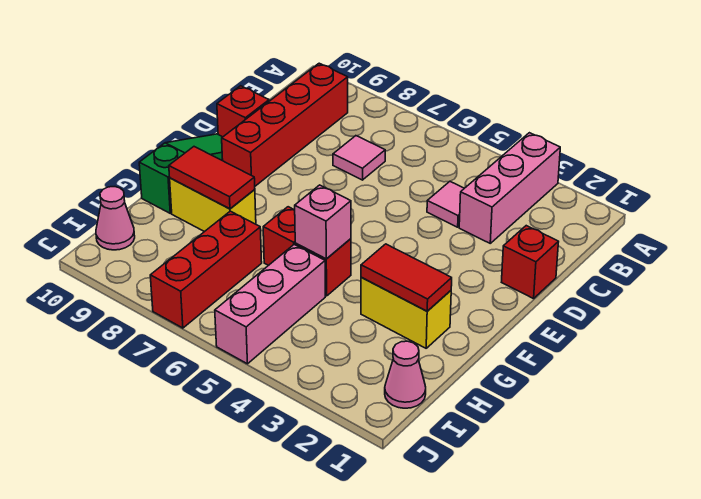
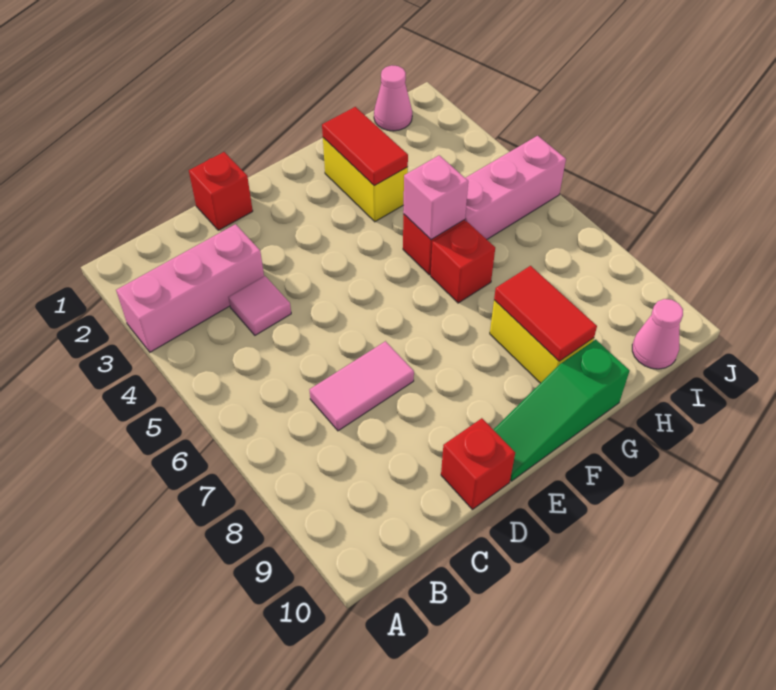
red brick B9:E9 level 1 -> none
pink tile C7 level 1 -> pink tile C7:D7 level 1
red brick H7:J7 level 1 -> none

